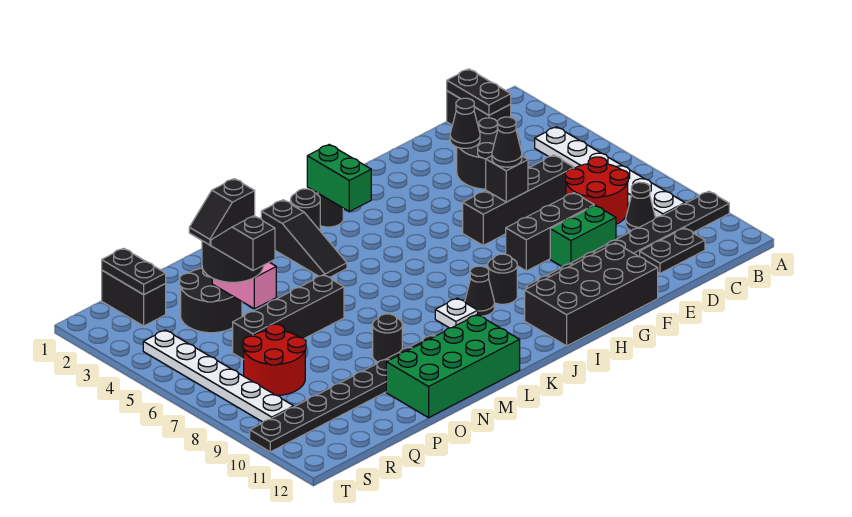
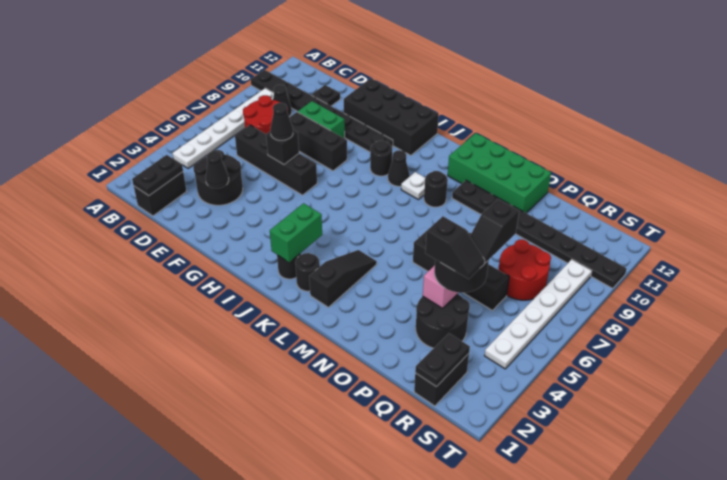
black plate C11:D11 level 1 -> black plate D11 level 1
black round brick N9 level 1 -> black round brick L9 level 1

